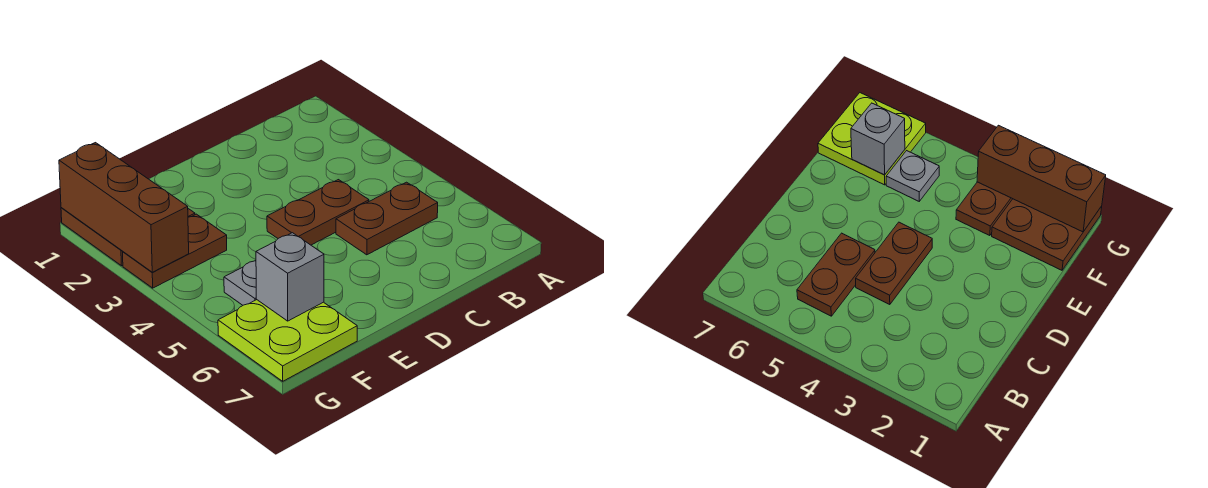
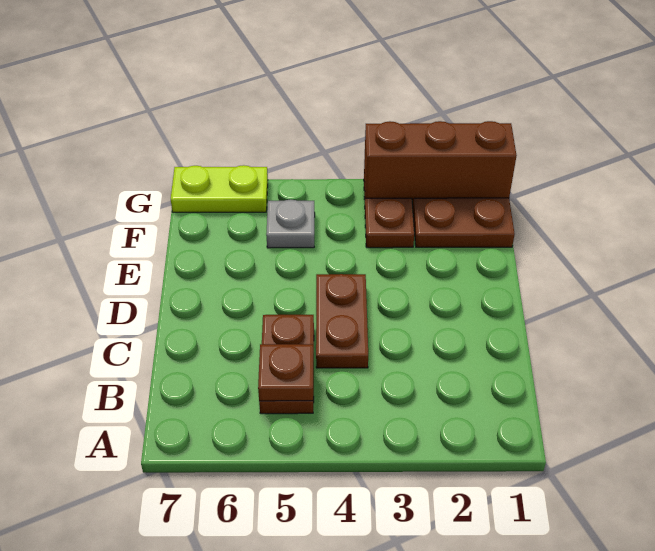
none -> brown plate B5 level 2
lime plate F6:G7 level 1 -> lime plate G6:G7 level 1
grey brick F6 level 2 -> none

